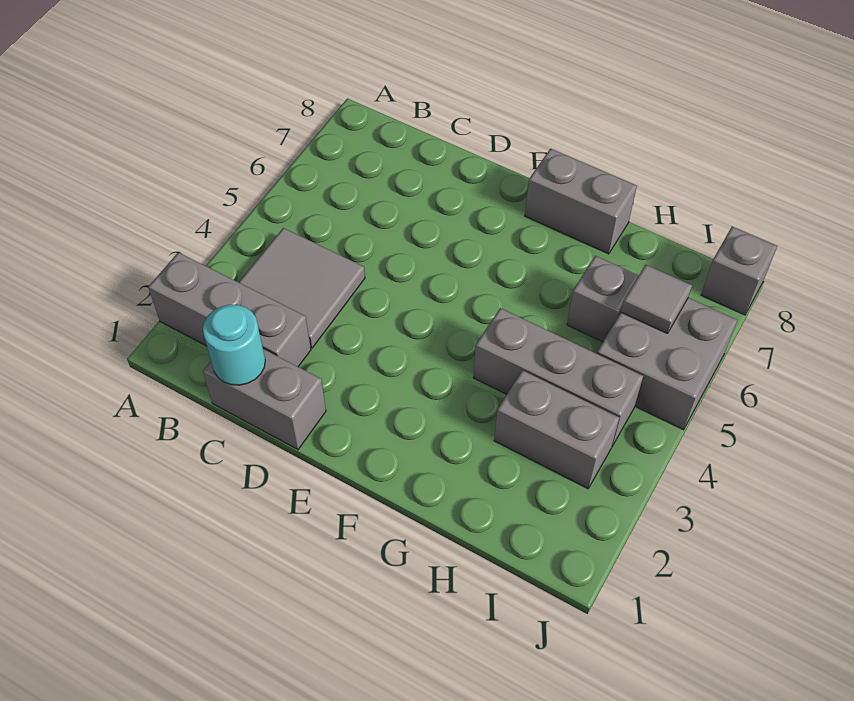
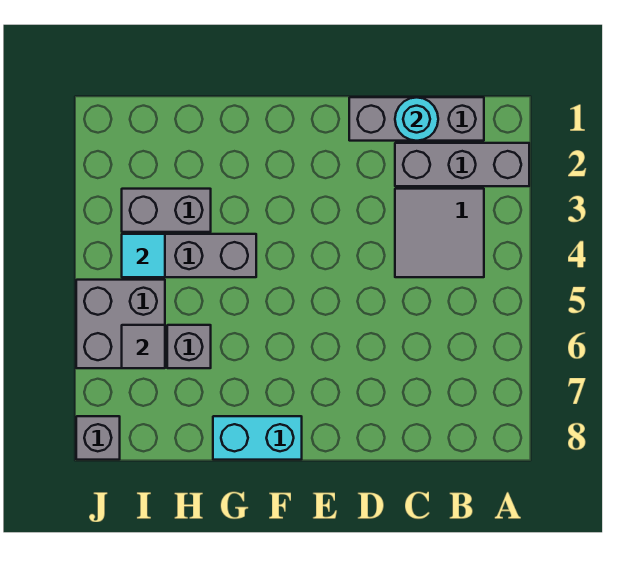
grey brick C1:D1 level 1 -> grey brick B1:D1 level 1
grey brick F8:G8 level 1 -> cyan brick F8:G8 level 1
none -> cyan tile I4 level 2

